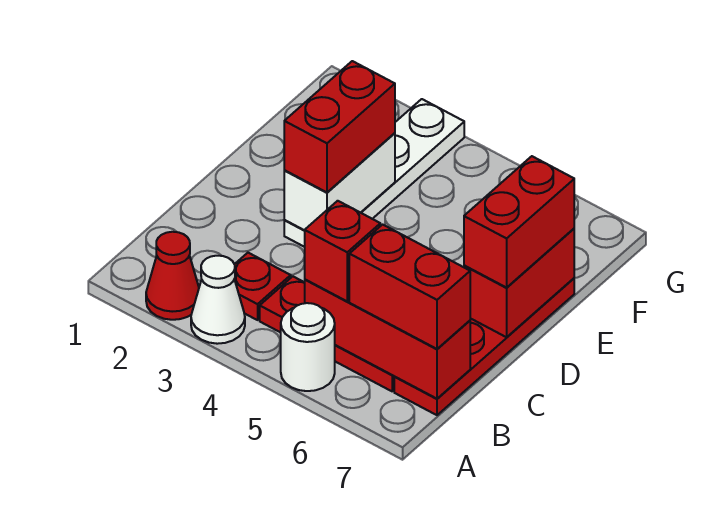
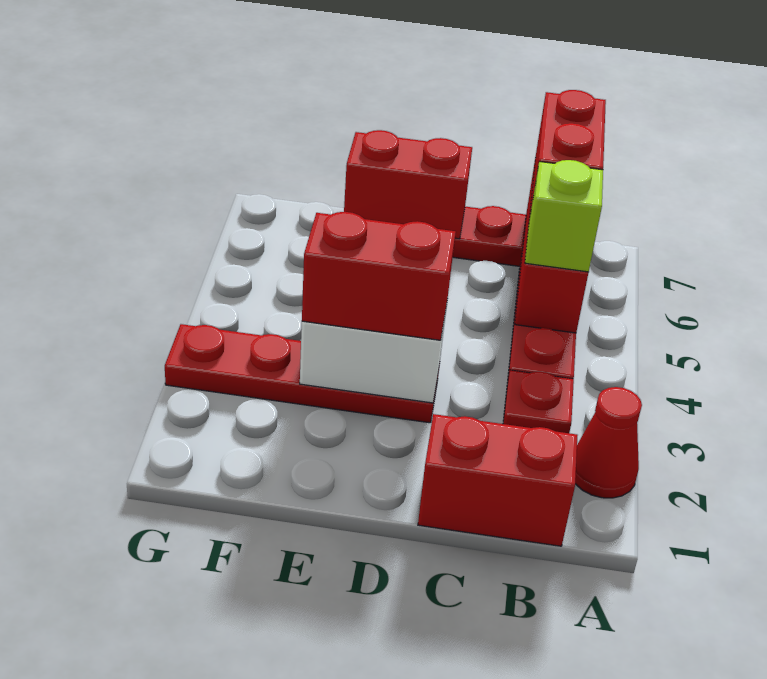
white cone A3 level 1 -> none
white round brick A5 level 1 -> none
red brick B5 level 3 -> lime brick B5 level 3
white plate D3:G3 level 1 -> red plate D3:G3 level 1
red brick D7:E7 level 3 -> red brick B1:C1 level 1

